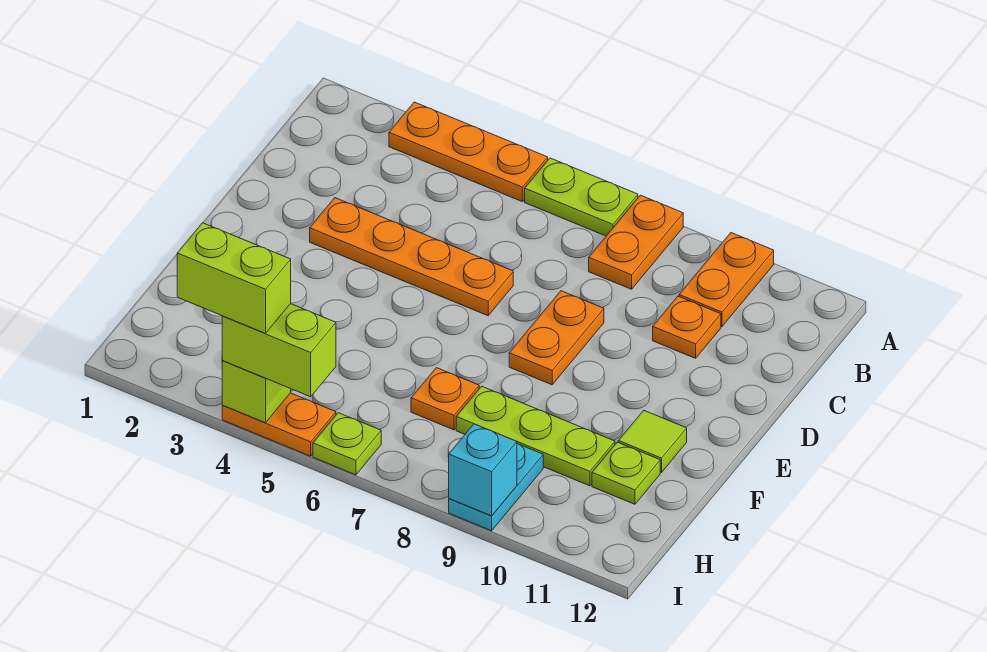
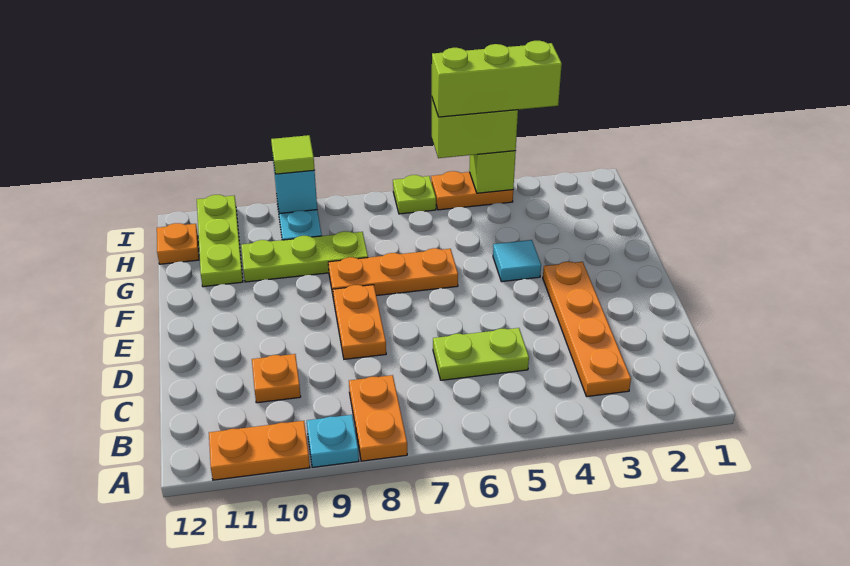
orange plate A3:A5 level 1 -> orange plate F6:F8 level 1
lime plate A6:A7 level 1 -> lime plate C5:C6 level 1
none -> cyan plate A9 level 1
orange plate A10:B10 level 1 -> orange plate A10:A11 level 1
orange plate D3:D6 level 1 -> orange plate B3:E3 level 1
none -> cyan tile F4 level 1
lime tile F11 level 1 -> lime tile I9 level 3
orange plate G7 level 1 -> orange plate H12 level 1
lime plate G11 level 1 -> lime plate G11:I11 level 1
lime brick I3:I4 level 4 -> lime brick I3:I5 level 4

